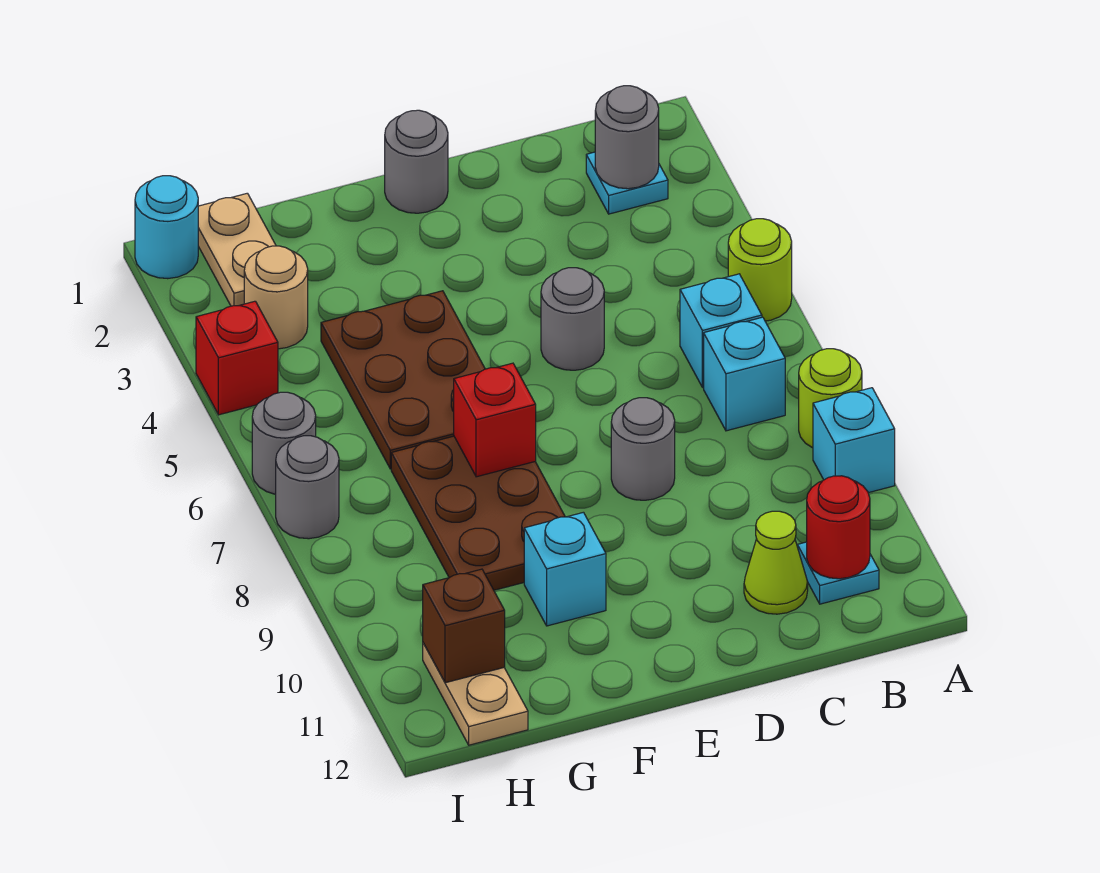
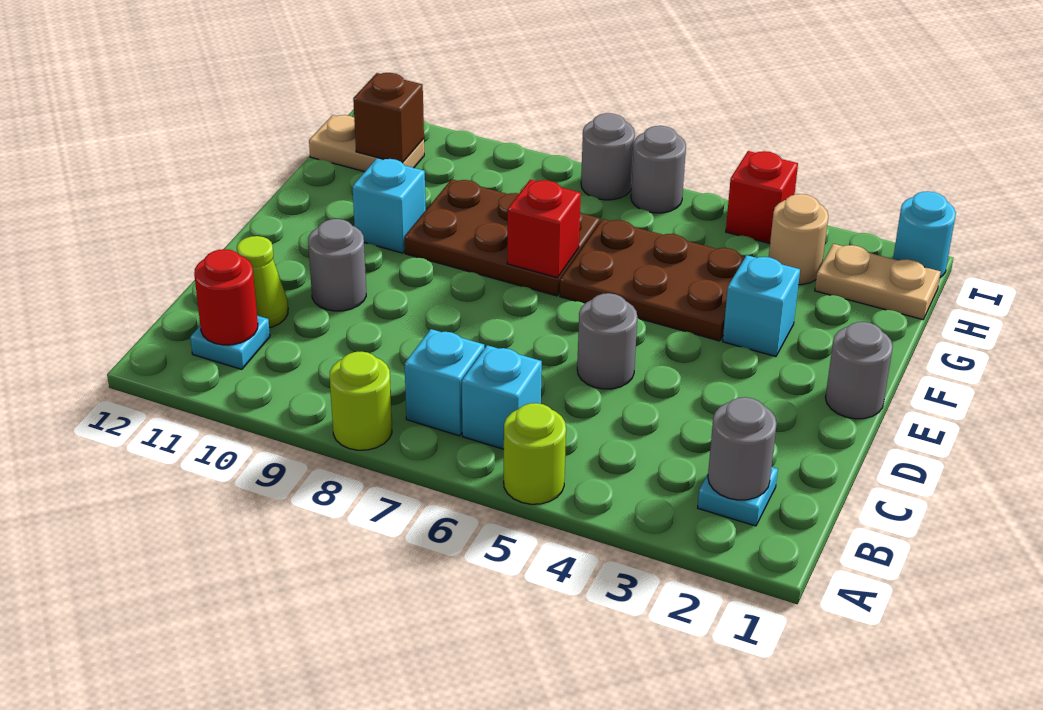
cyan brick A9 level 1 -> cyan brick F3 level 1
grey round brick D8 level 1 -> grey round brick D10 level 1

